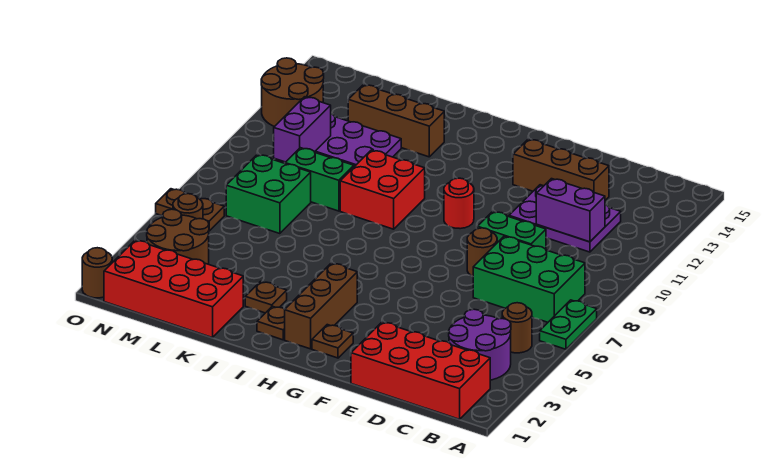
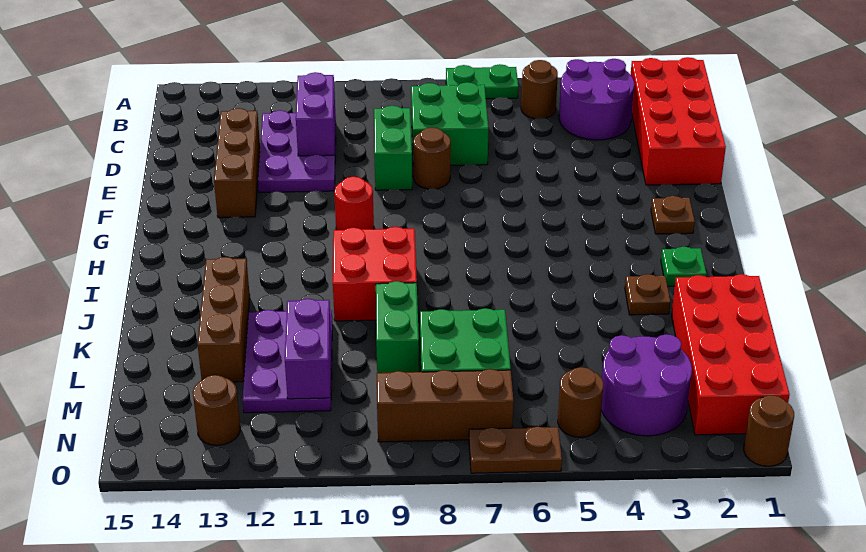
green brick B7:D8 level 1 -> green brick C7:D8 level 1
brown brick H2:H4 level 1 -> brown brick N7:N9 level 1
brown plate I2 level 1 -> green plate I2 level 1
brown round brick M3:N4 level 1 -> purple round brick M3:N4 level 1
purple brick M10:M11 level 2 -> purple brick L11:M11 level 2
brown plate N6:O6 level 1 -> brown plate O6:O7 level 1
brown round brick N12:O13 level 1 -> brown round brick N13 level 1

